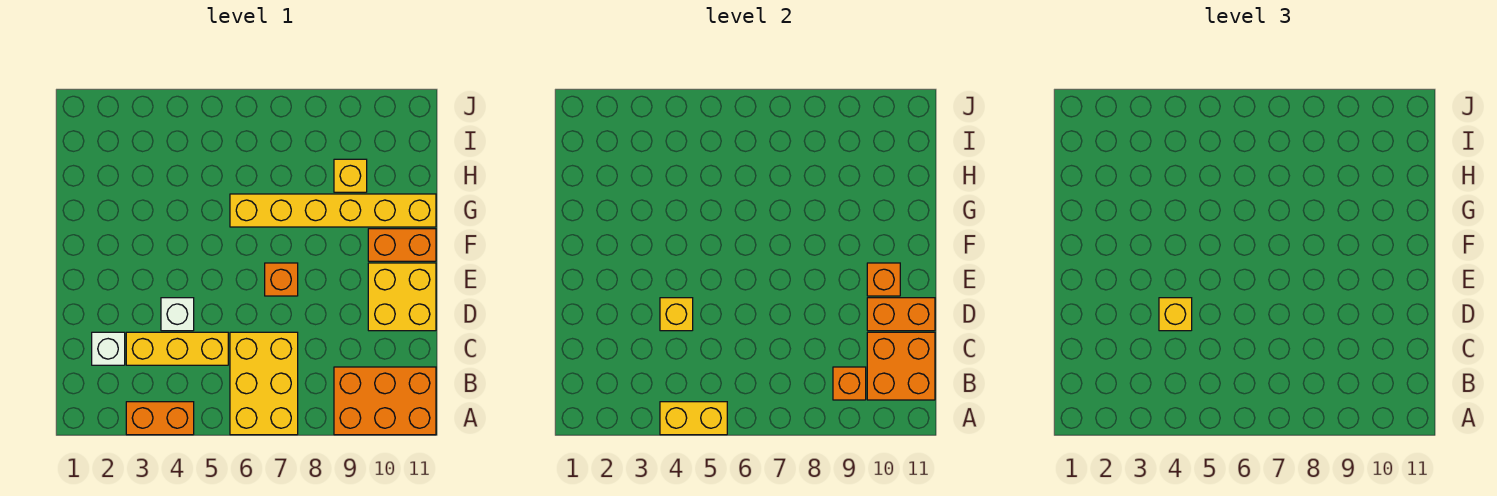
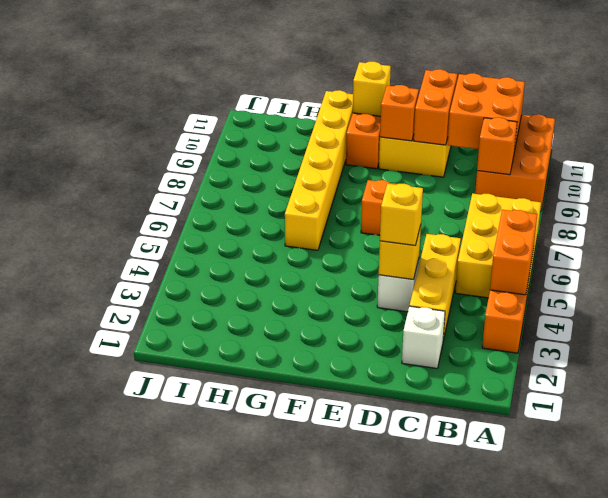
yellow brick A4:A5 level 2 -> orange brick A4:A5 level 2
yellow brick A6:C7 level 1 -> yellow brick A5:B7 level 1
yellow brick H9 level 1 -> yellow brick F11 level 2

